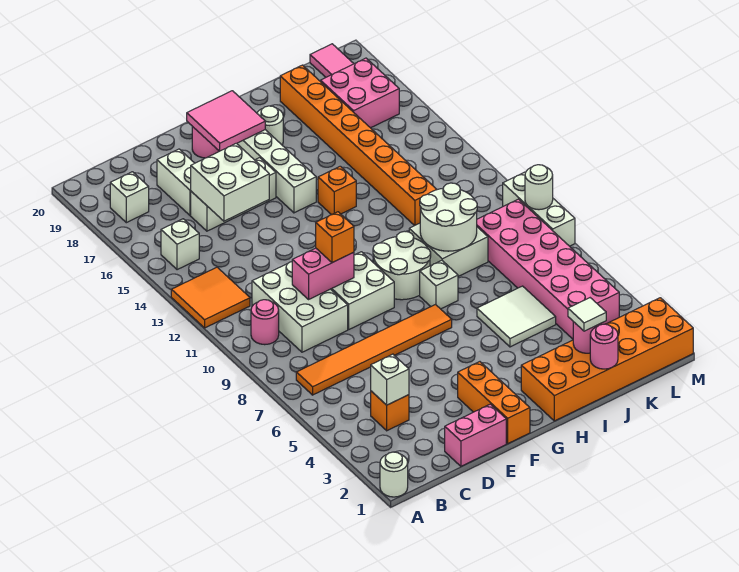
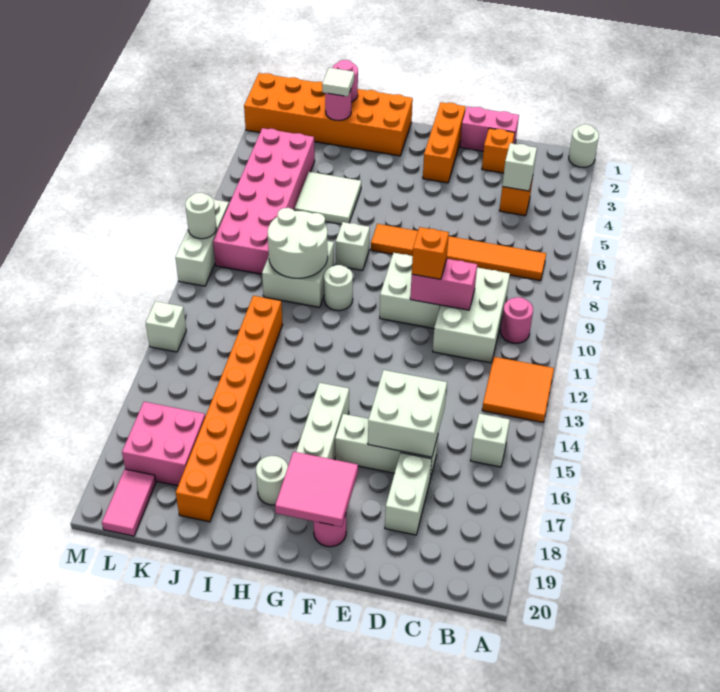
white brick B18 level 1 -> white brick M13 level 1
white round brick G9:H10 level 1 -> white round brick H10 level 1
orange brick H14 level 1 -> orange brick D2 level 1

